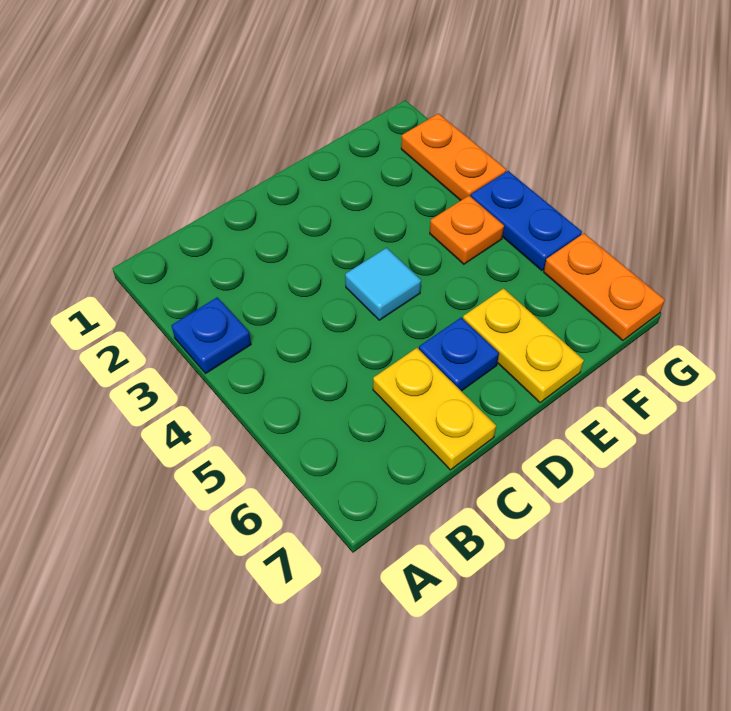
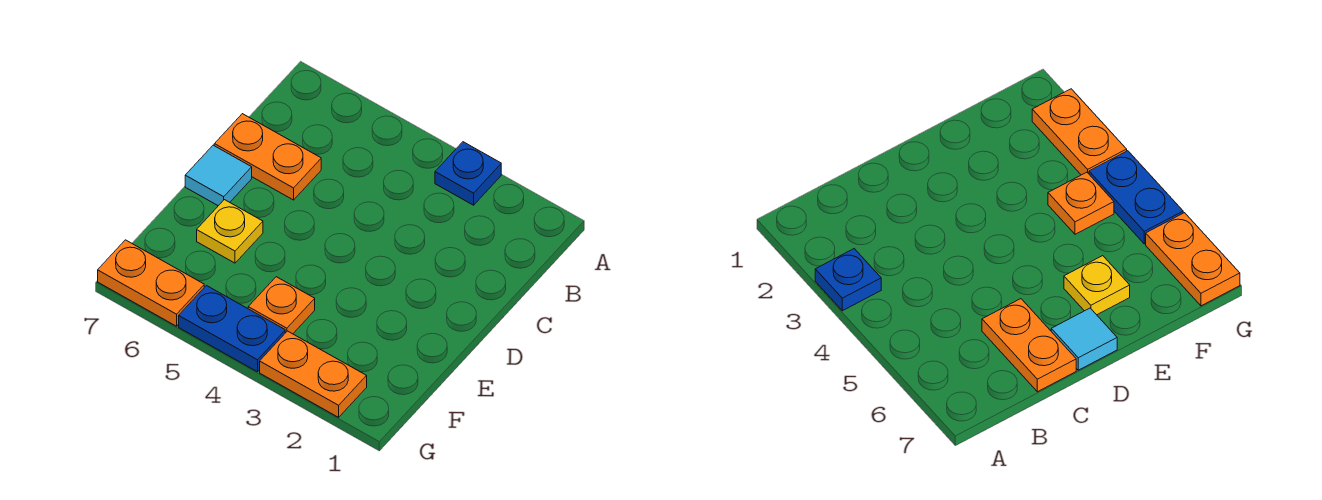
yellow plate C6:C7 level 1 -> orange plate C6:C7 level 1
cyan tile D4 level 1 -> cyan tile D7 level 1
blue plate D6 level 1 -> none
yellow plate E6:E7 level 1 -> yellow plate E6 level 1

